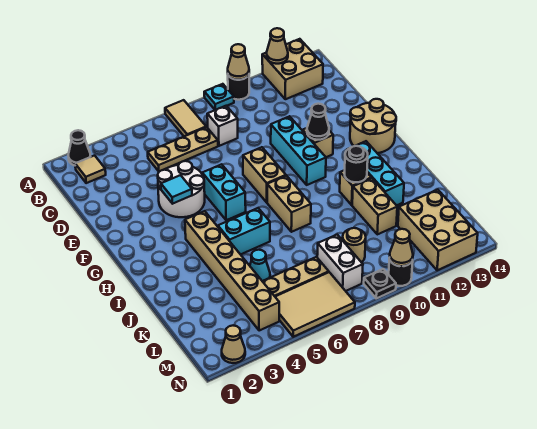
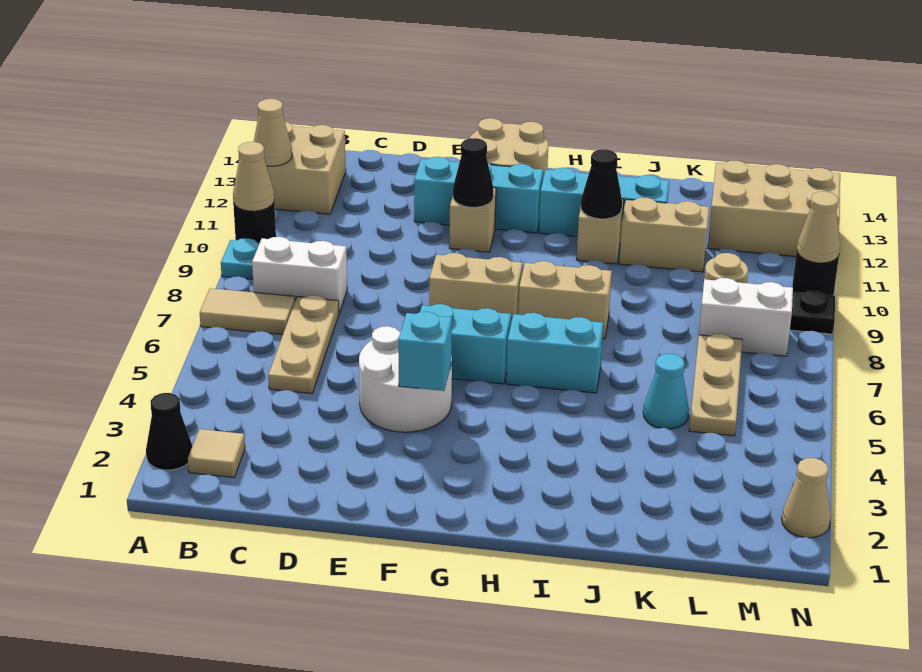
white brick C8 level 1 -> white brick B8:C8 level 1
cyan brick E10:G10 level 1 -> cyan brick E12:G12 level 1
cyan tile F4 level 2 -> cyan brick F4 level 2
tan brick H4:M4 level 1 -> none
cyan brick I5:I6 level 1 -> cyan brick H6:I6 level 1
black round brick I11 level 2 -> black cone I11 level 2
tan tile M5:N7 level 1 -> none

